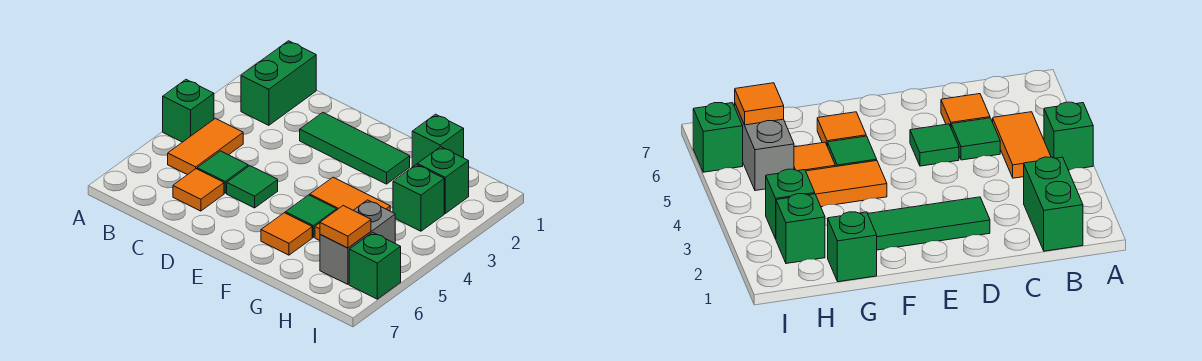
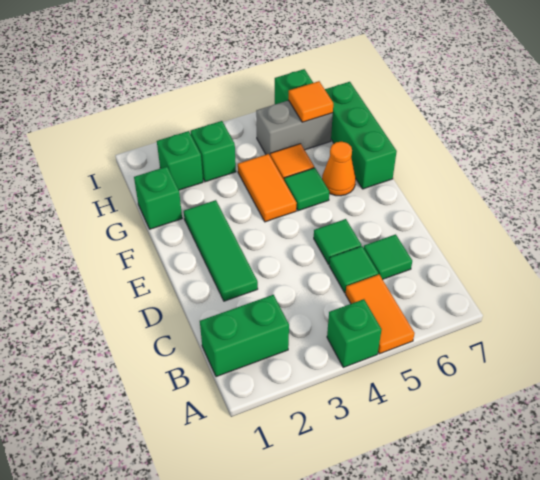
orange tile B4:B5 level 1 -> orange tile A5:B5 level 1
orange tile C6 level 1 -> green tile C6 level 1
orange tile F6 level 1 -> orange cone F6 level 1
none -> green brick F7:H7 level 1

